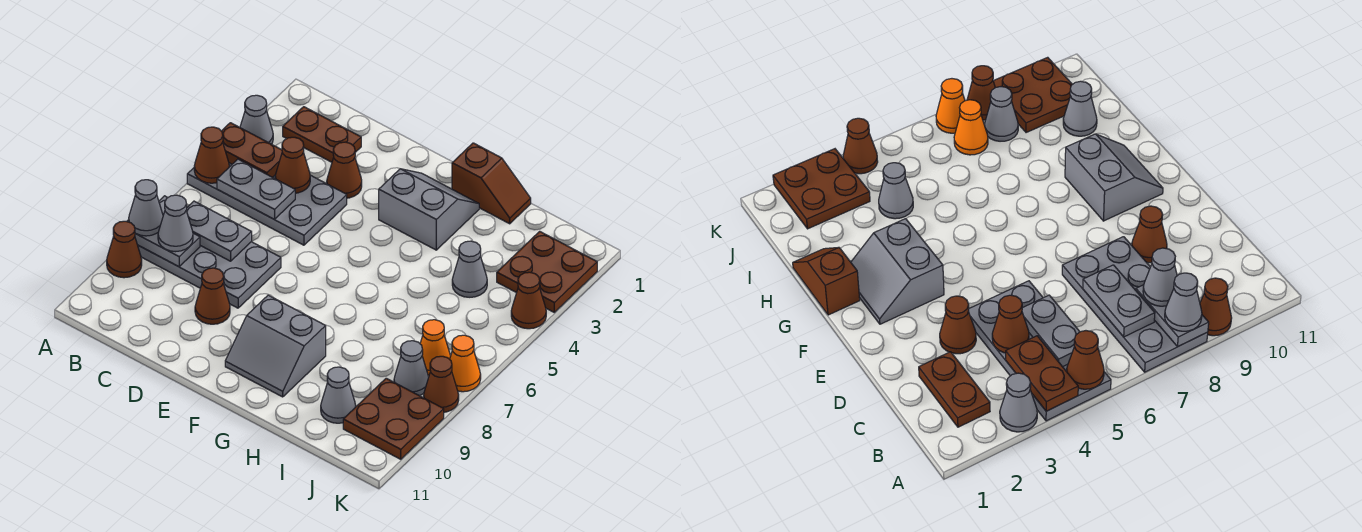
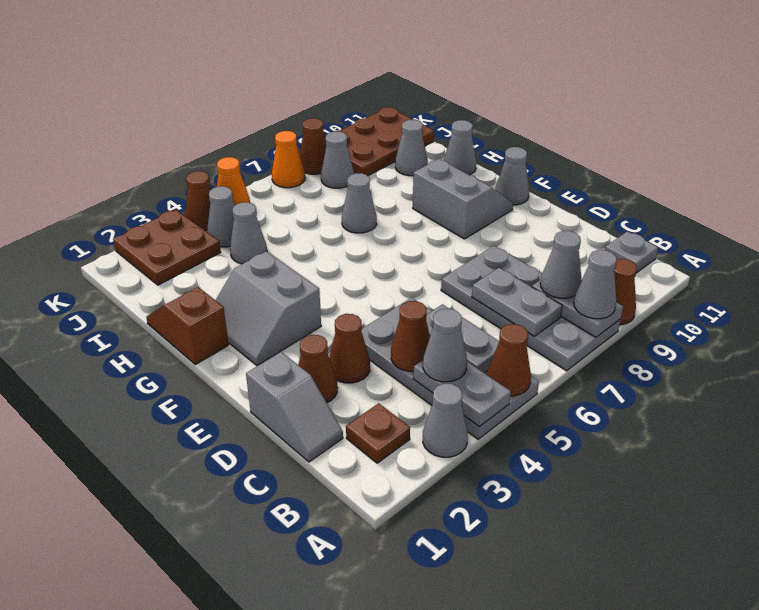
brown plate A4:B4 level 2 -> grey plate A4:B4 level 2
brown plate B2:C2 level 1 -> brown plate B2 level 1
none -> grey cone B4 level 3
none -> grey plate B11 level 1
none -> grey slope C1:D1 level 1 top D
brown cone D9 level 1 -> brown cone D2 level 1
none -> grey cone F11 level 1
none -> grey cone H7 level 1
none -> grey cone H11 level 1
none -> grey cone J4 level 1
orange cone J7 level 1 -> orange cone K5 level 1
brown plate J9:K10 level 1 -> brown plate J9:K11 level 1

